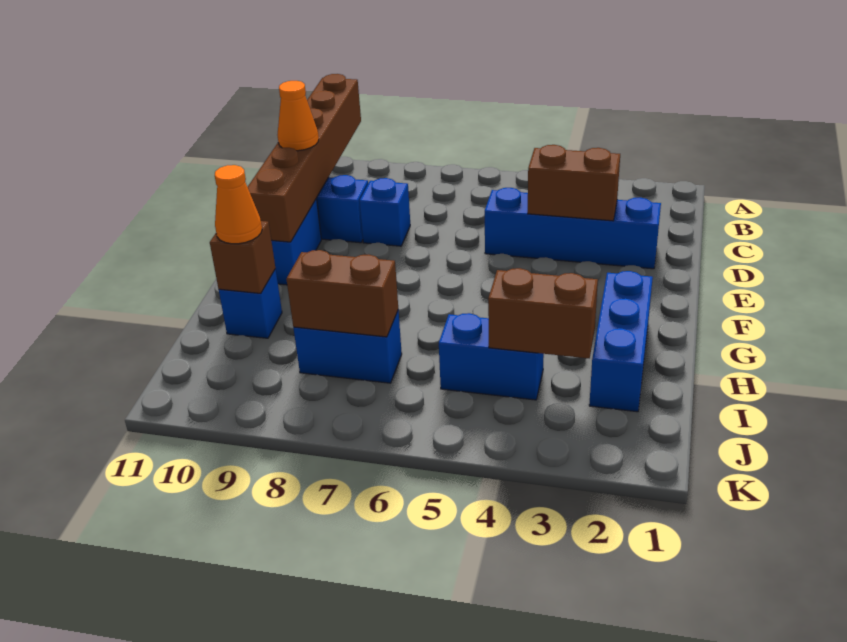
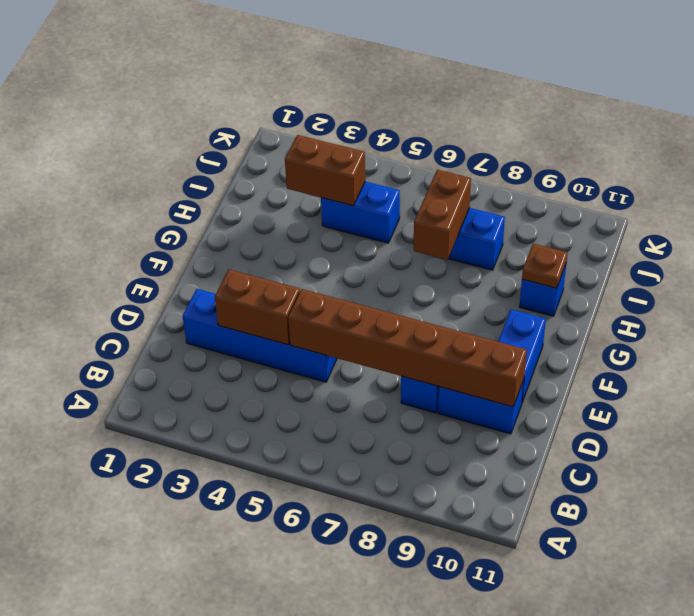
brown brick A10:F10 level 2 -> brown brick D5:D10 level 2
orange cone D10 level 3 -> none
blue brick G2:I2 level 1 -> none
brown brick H10 level 2 -> brown plate H10 level 2
orange cone H10 level 3 -> none
brown brick I7:I8 level 2 -> brown brick H7:I7 level 2

